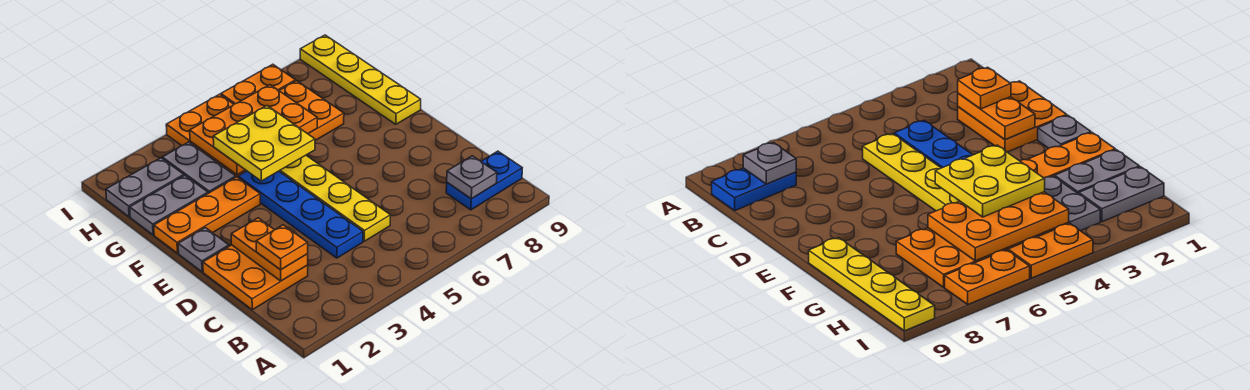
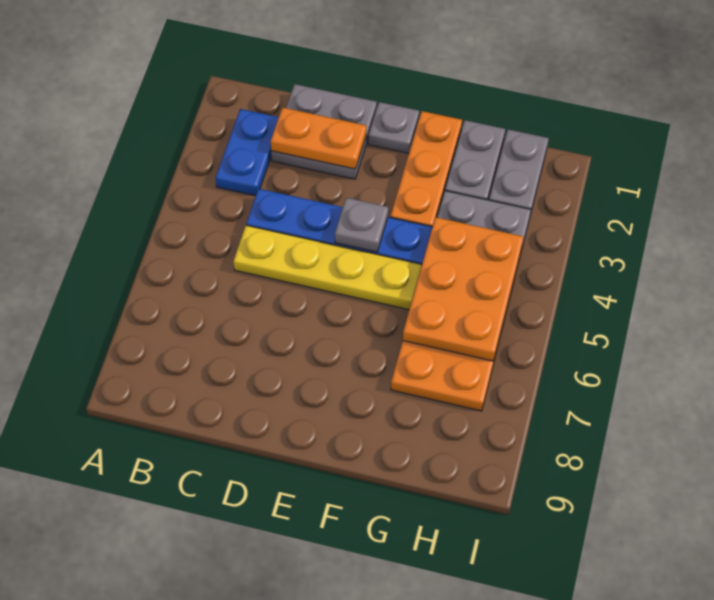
blue plate B8:B9 level 1 -> blue plate B2:B3 level 1
grey plate B8 level 2 -> grey plate E4 level 2
orange plate C1:D2 level 1 -> grey plate C1:D2 level 1
orange plate C2 level 3 -> none
yellow plate F4:G5 level 3 -> none
yellow plate F9:I9 level 1 -> none
orange plate I4:I5 level 1 -> none
orange plate I6:I7 level 1 -> none

